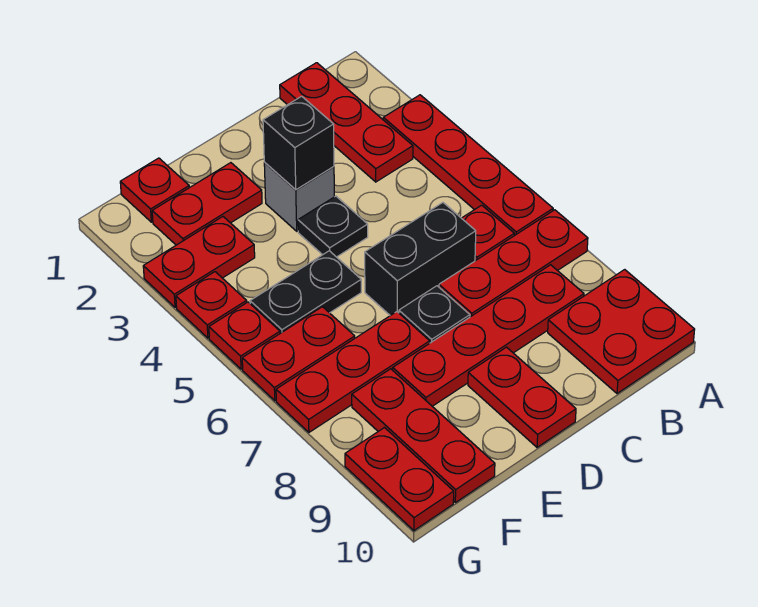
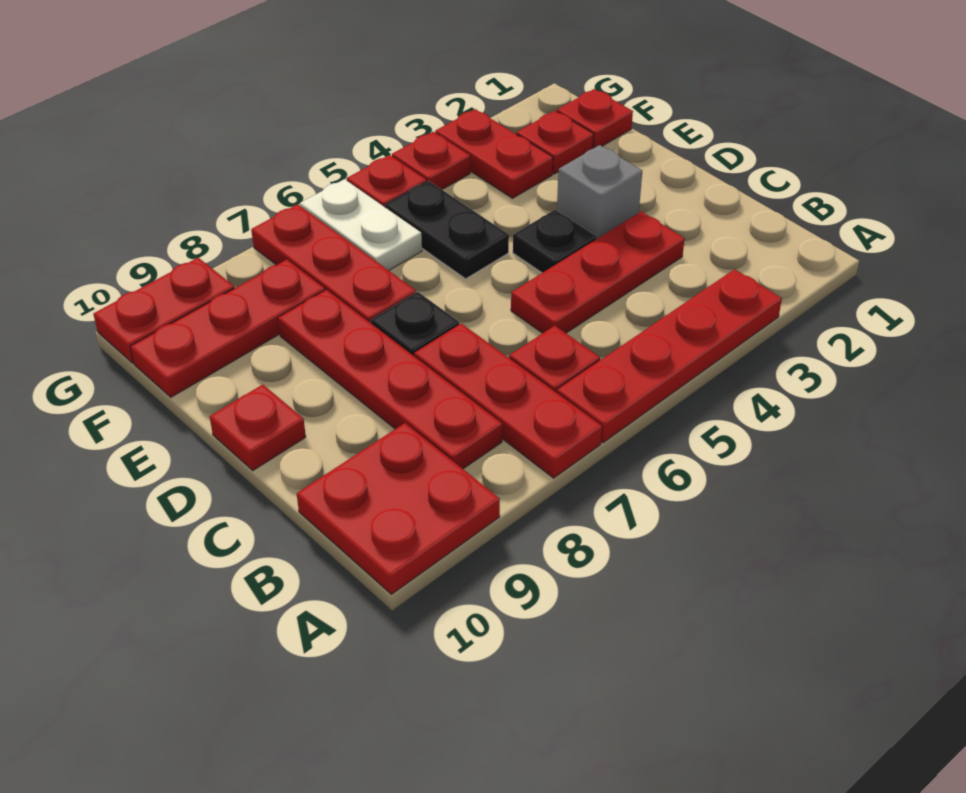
red plate B1:B3 level 1 -> red plate C3:C5 level 1
black brick C6:D6 level 1 -> none
black brick D3 level 2 -> none
red plate D9:D10 level 1 -> red plate D10 level 1
red plate E2:F2 level 1 -> red plate F2 level 1
red plate F6:G6 level 1 -> white plate F6:G6 level 1

